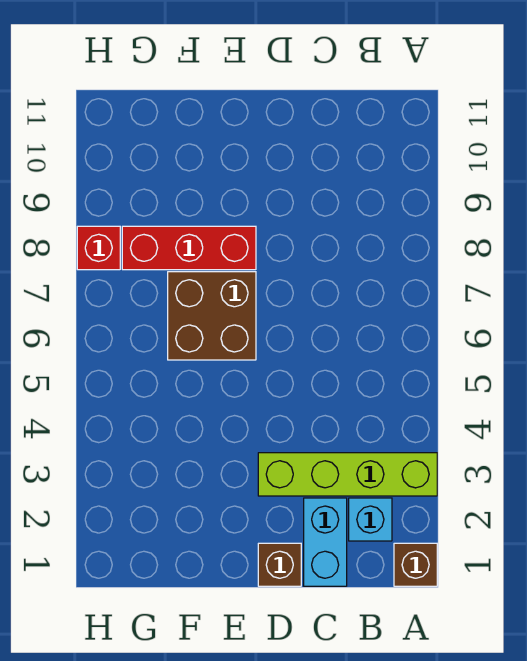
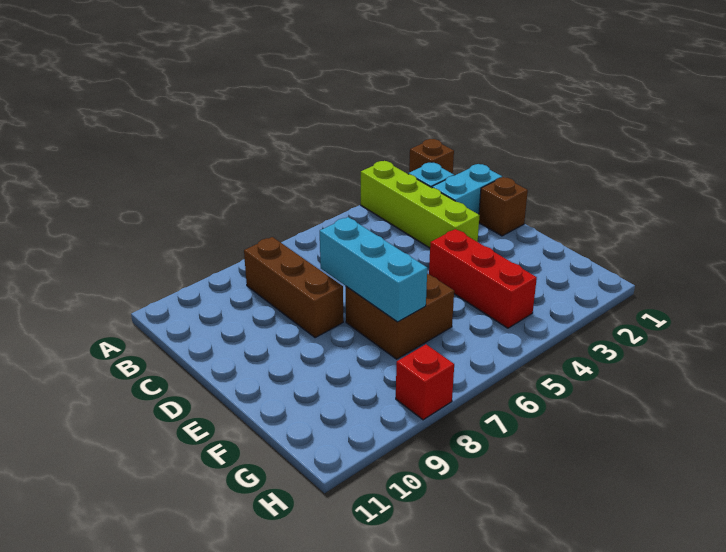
none -> brown brick B8:D8 level 1
none -> cyan brick D7:F7 level 2
red brick E8:G8 level 1 -> red brick E4:G4 level 1

